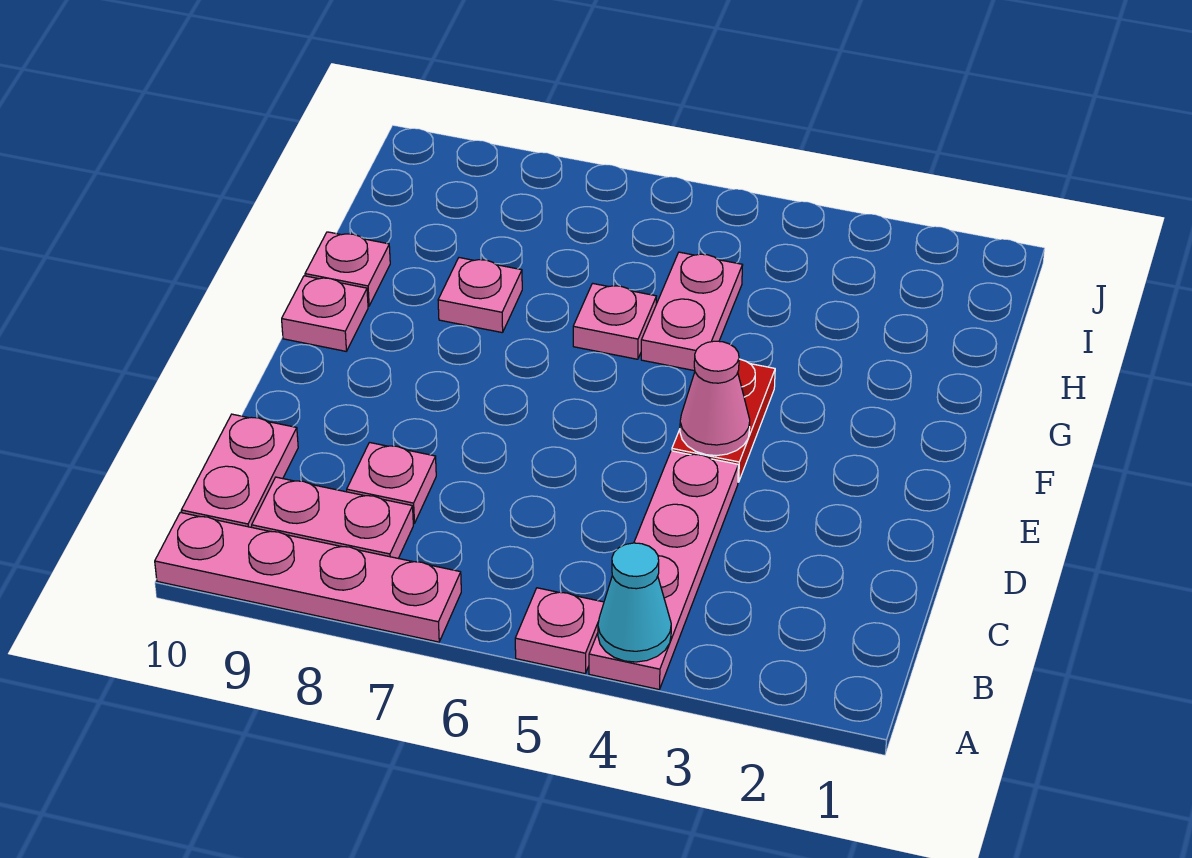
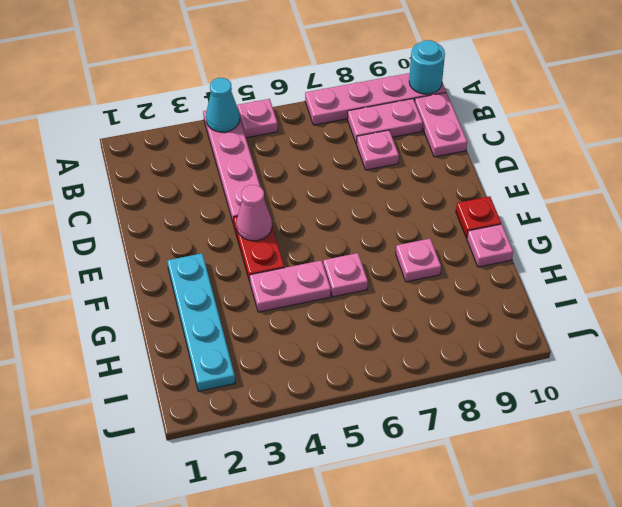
none -> cyan round brick A10 level 2
none -> cyan plate F2:I2 level 1
pink plate F10 level 1 -> red plate F10 level 1
pink plate G5:H5 level 1 -> pink plate G4:G5 level 1

